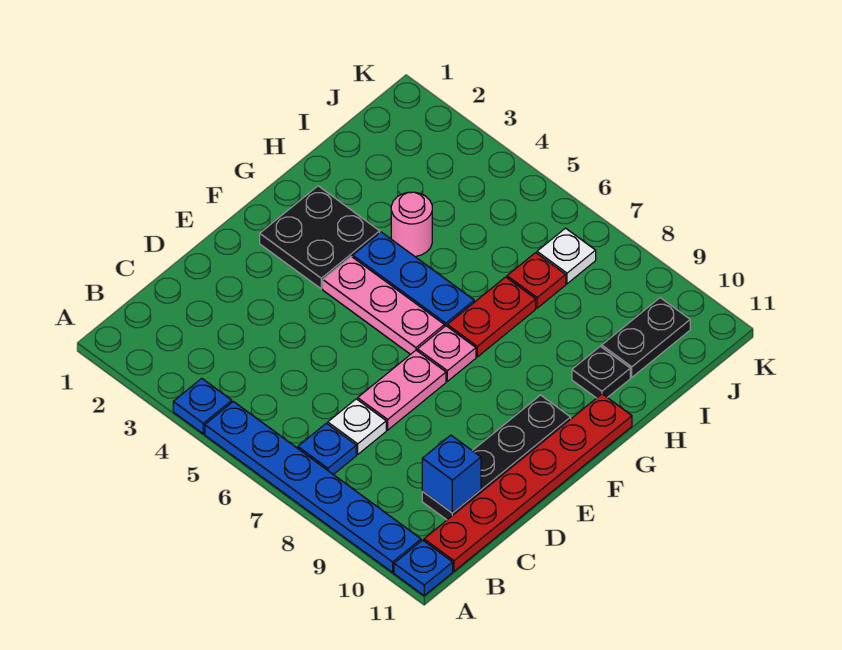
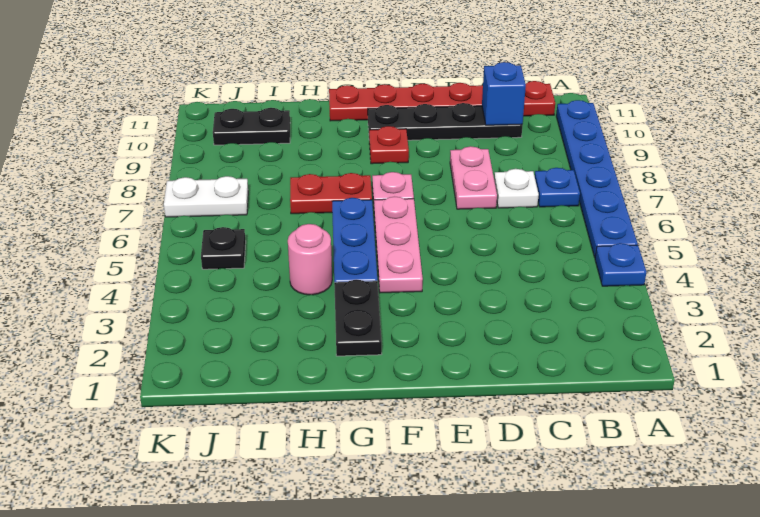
blue plate A11 level 1 -> none
pink plate D7:E7 level 1 -> pink plate D7:D8 level 1
black plate F2:G3 level 1 -> black plate G2:G3 level 1
black plate H10 level 1 -> black plate J5 level 1
red plate I7 level 1 -> red plate F9 level 1
white plate J7 level 1 -> white plate J7:K7 level 1

